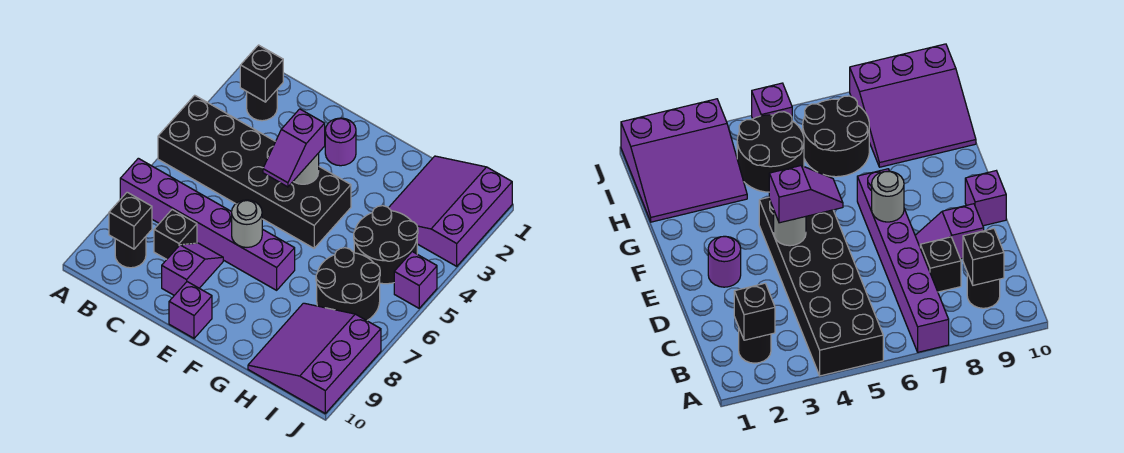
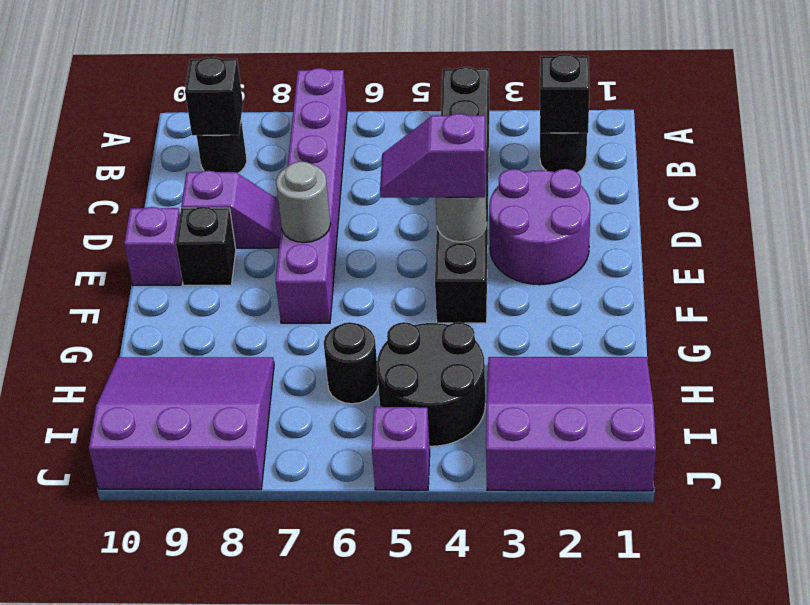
black brick A4:F5 level 1 -> black brick A4:F4 level 1
black brick C8 level 1 -> black brick E9 level 1
purple round brick E2 level 1 -> purple round brick D2:E3 level 1
black round brick H6:I7 level 1 -> black round brick H6 level 1

